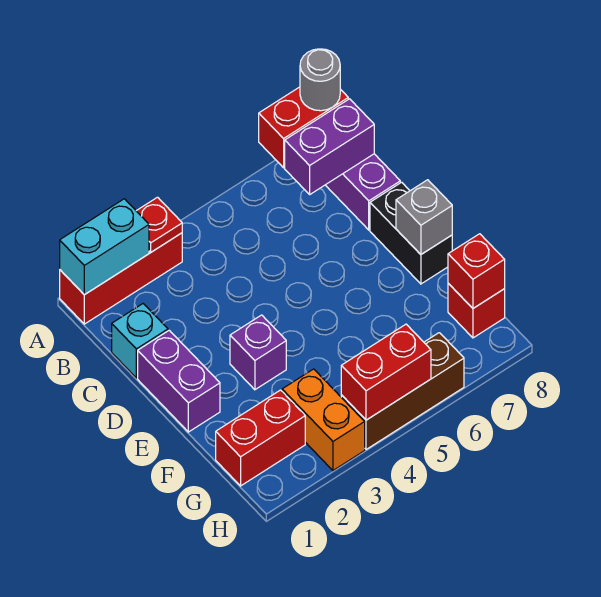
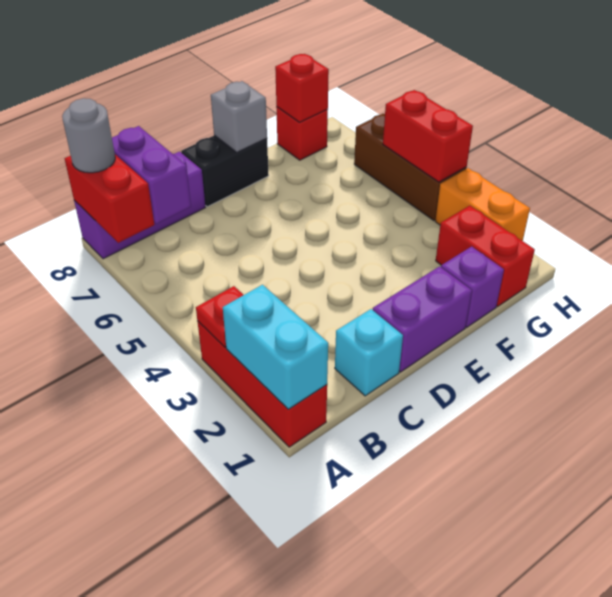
purple brick E3 level 1 -> purple brick F1 level 1
orange brick G3:H3 level 1 -> orange brick H2:H3 level 1

